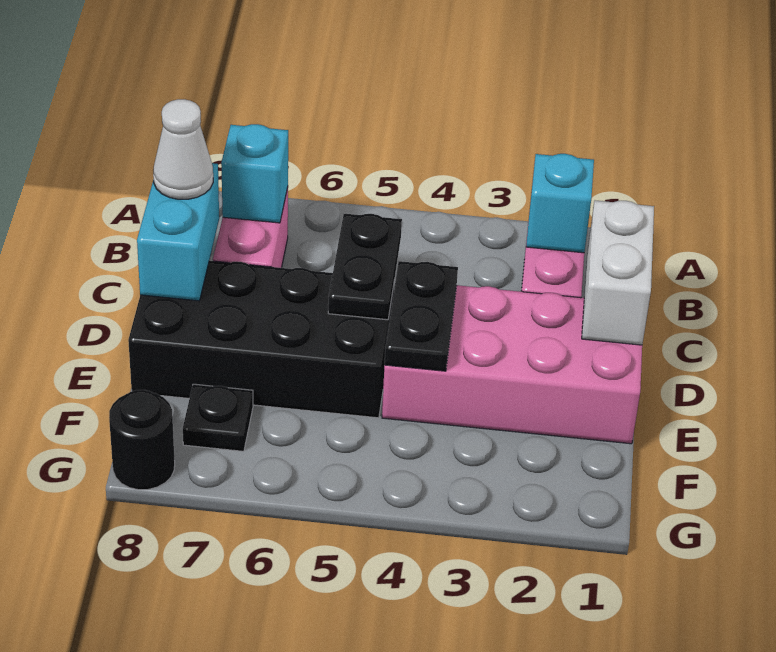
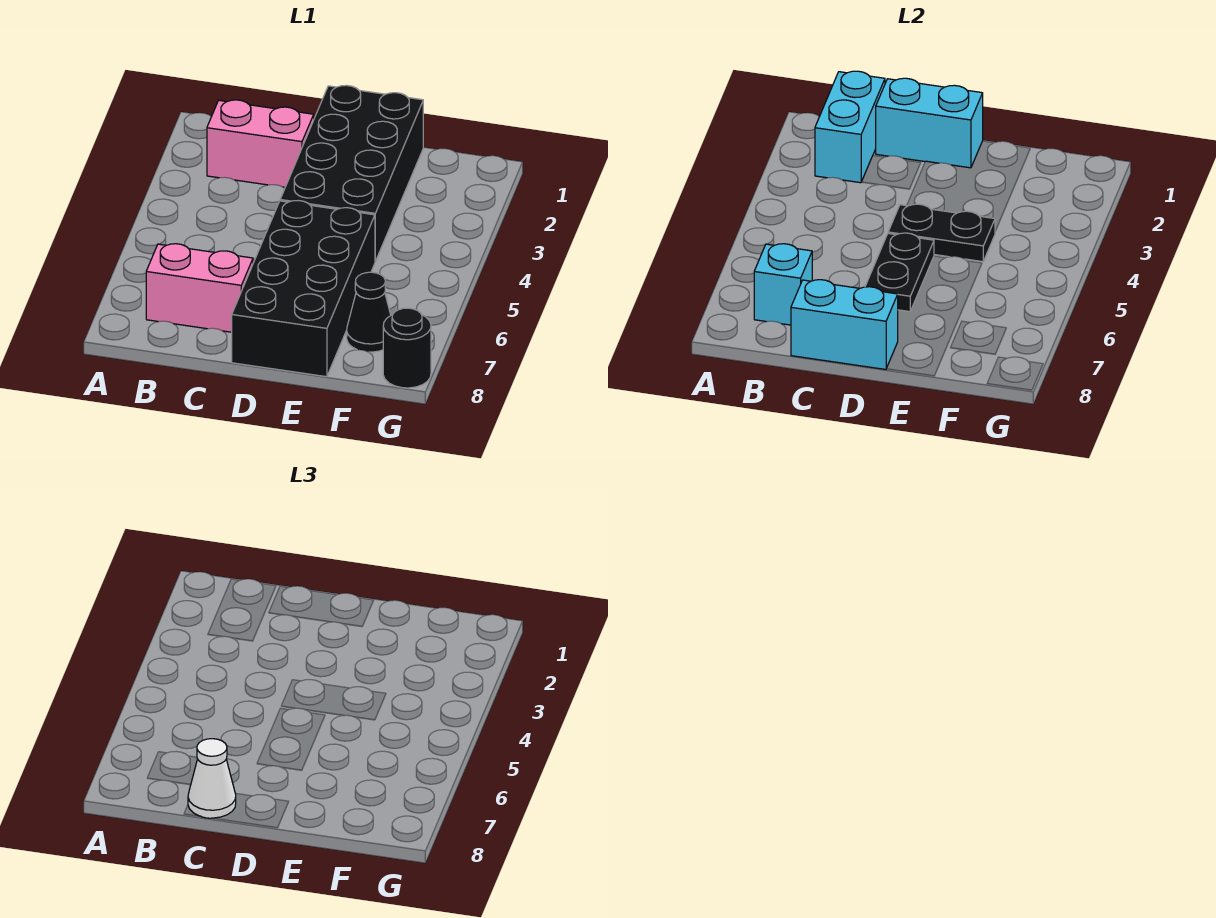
cyan brick B2 level 2 -> cyan brick B1:B2 level 2
white brick C1:D1 level 2 -> cyan brick C1:D1 level 2
black plate C5:D5 level 2 -> black plate D5:D6 level 2
pink brick D1:E4 level 1 -> black brick D1:E4 level 1
black plate F7 level 1 -> black cone F7 level 1

